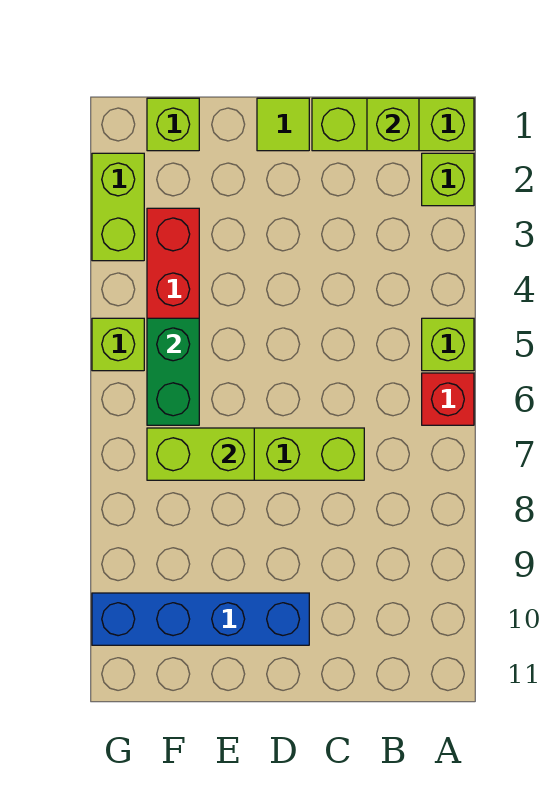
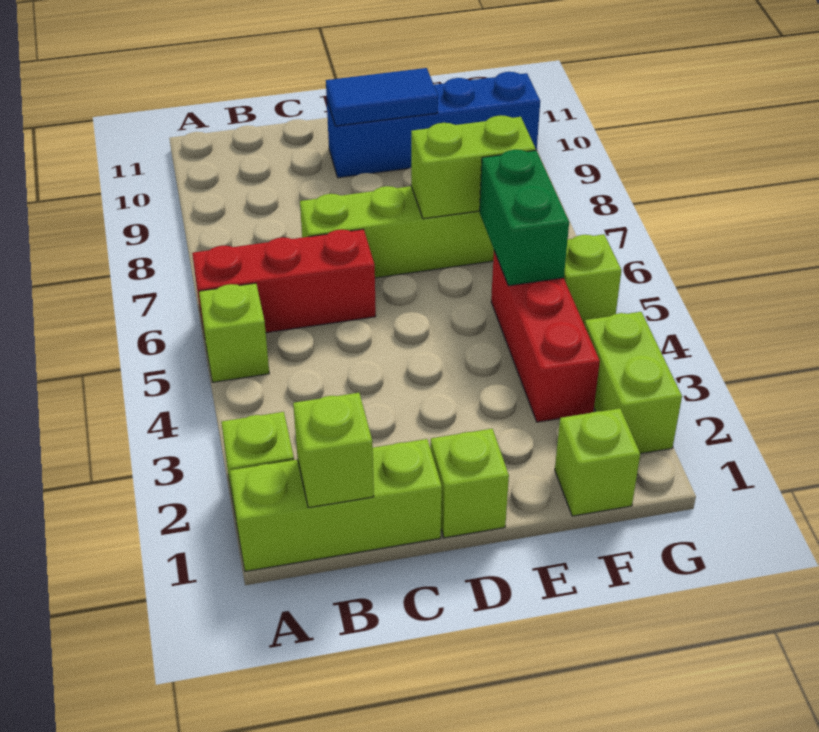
red brick A6 level 1 -> red brick A6:C6 level 1
lime tile D1 level 1 -> lime brick D1 level 1
none -> blue tile D10:E10 level 2

